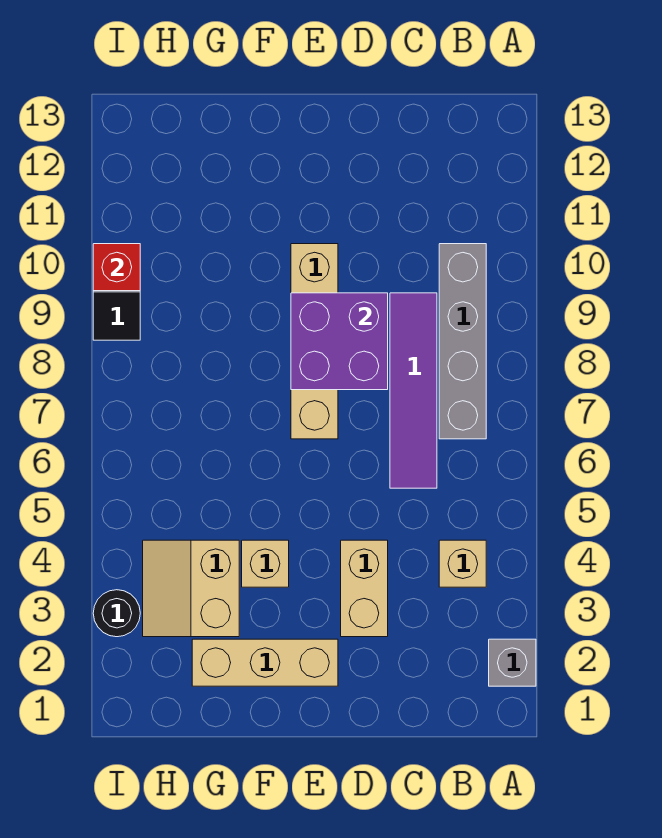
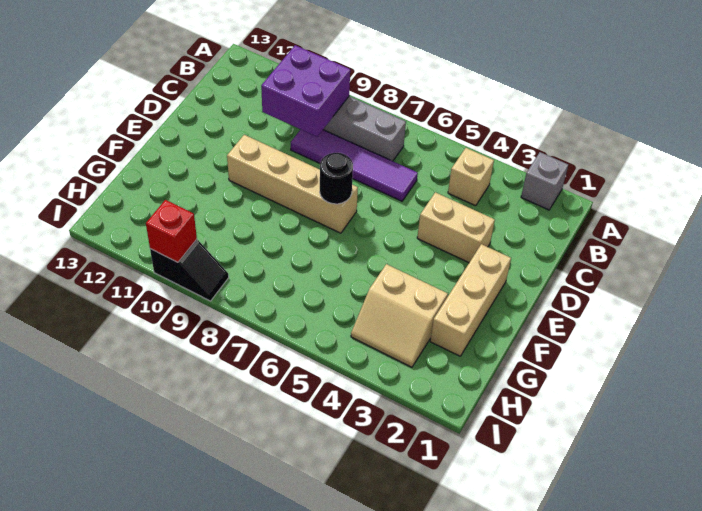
purple brick D8:E9 level 2 -> purple brick B9:C10 level 2
tan brick F4 level 1 -> none
black round brick I3 level 1 -> black round brick E7 level 2

